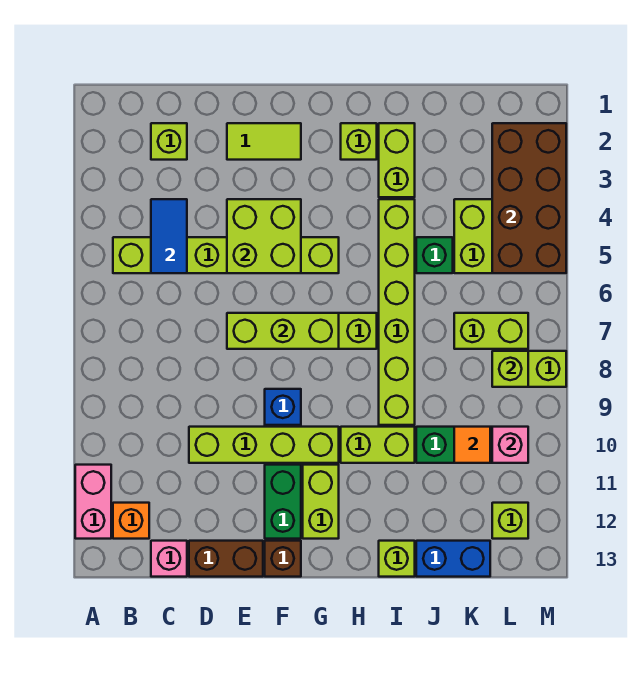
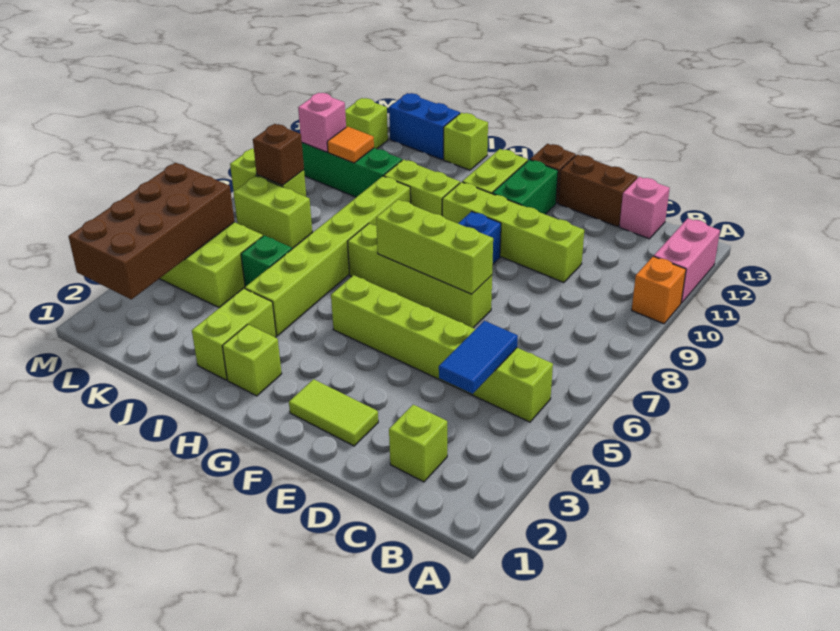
orange brick B12 level 1 -> orange brick A10 level 1
lime brick E4:F5 level 2 -> none
lime brick L8 level 2 -> brown brick L8 level 2

